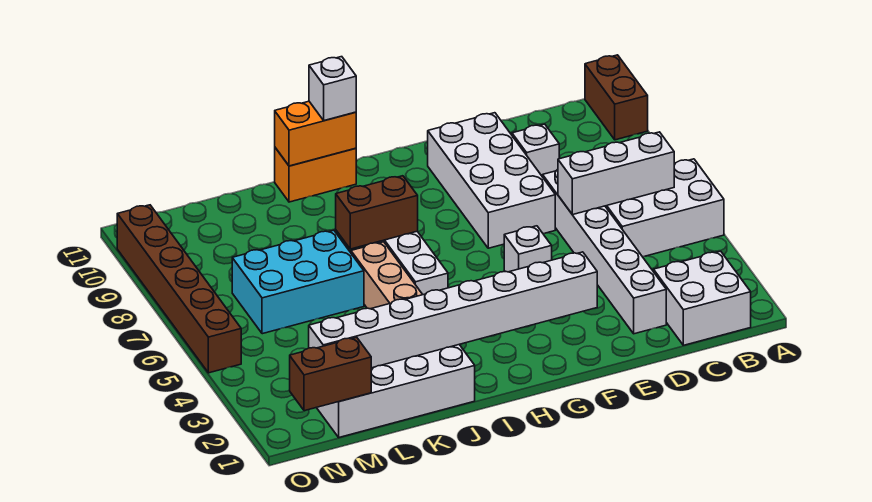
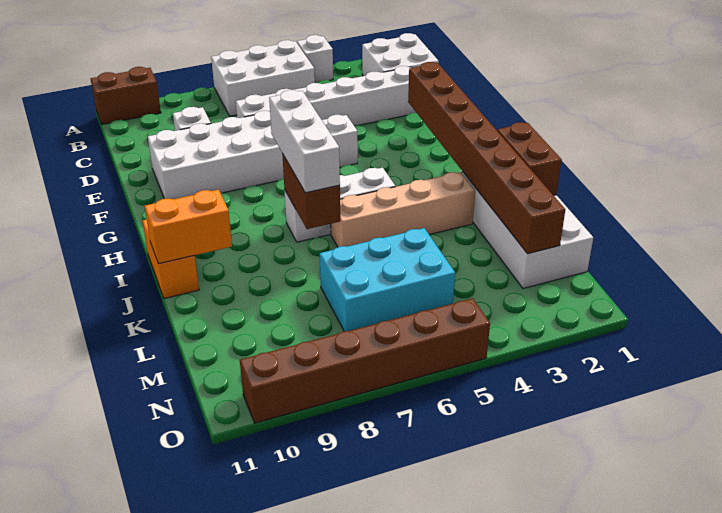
white brick A5:C6 level 1 -> white brick A5:B7 level 1
white brick B6:D6 level 2 -> white brick H7:J7 level 3
white brick F2:M2 level 2 -> brown brick F2:M2 level 2
orange brick I11:J11 level 2 -> orange brick J10:J11 level 2
white brick I11 level 3 -> white brick A4 level 1
cyan brick K6:M7 level 1 -> cyan brick L5:M7 level 1
brown brick M1:N1 level 2 -> brown brick J1:K1 level 2

